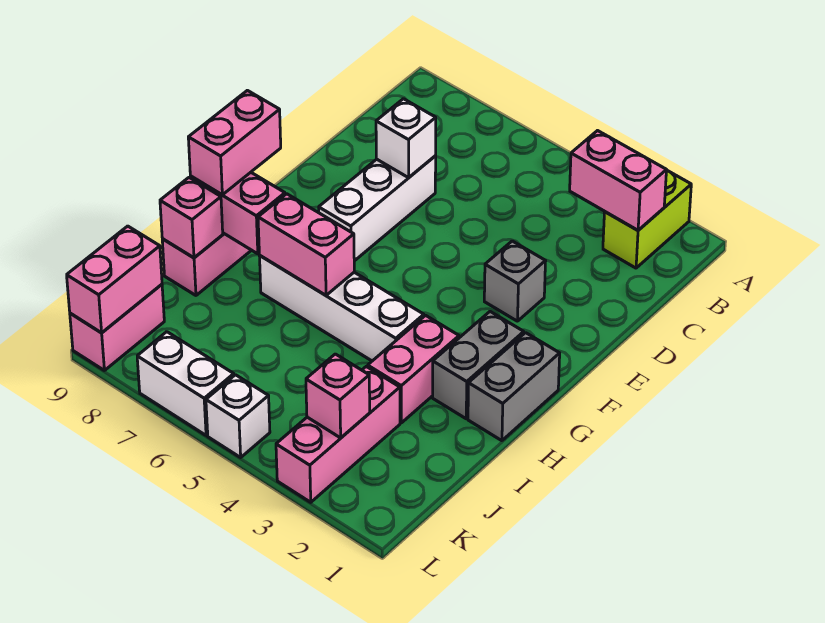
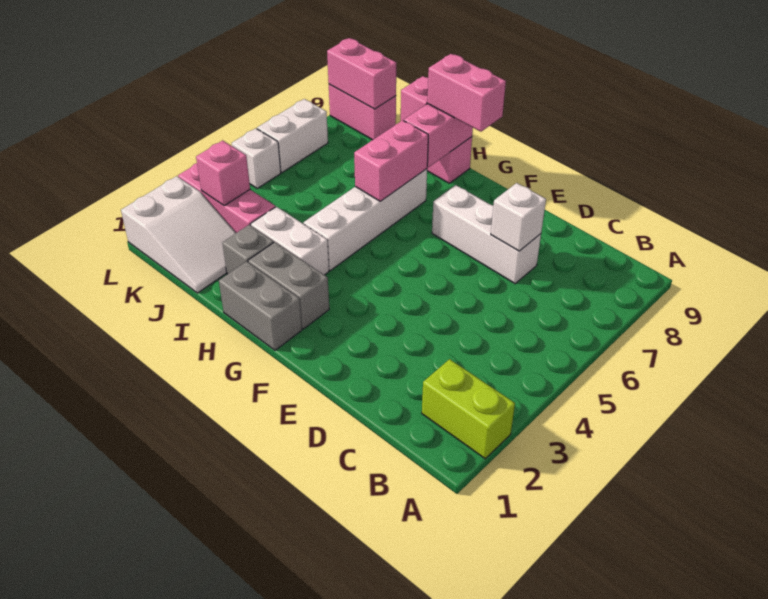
pink brick B2:B3 level 2 -> none
grey brick E3 level 1 -> grey brick I2 level 1
pink brick H3:I3 level 1 -> white brick H3:I3 level 1
none -> white slope J1:L2 level 1 top L

